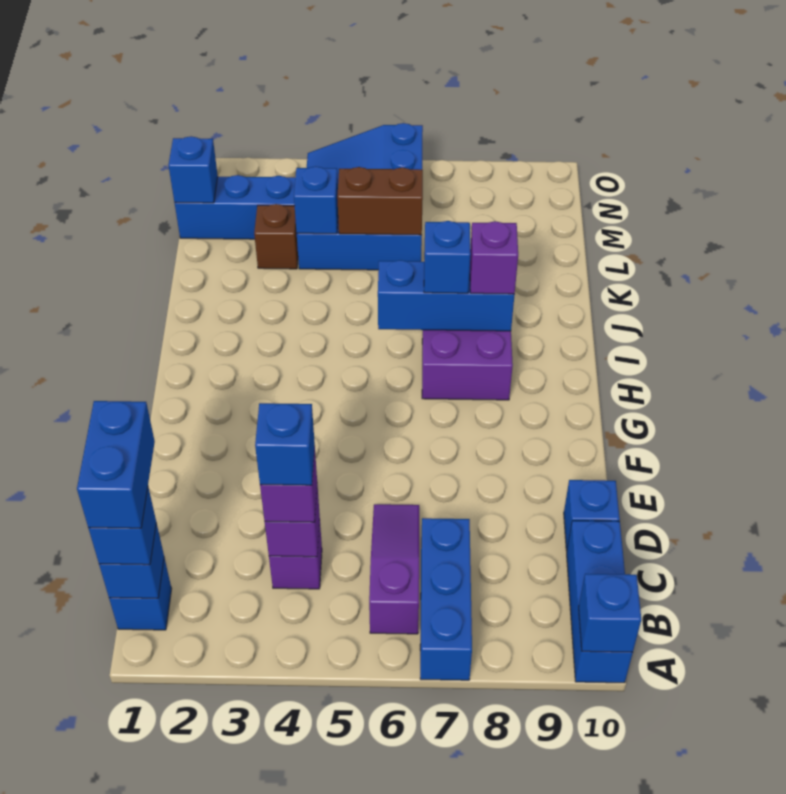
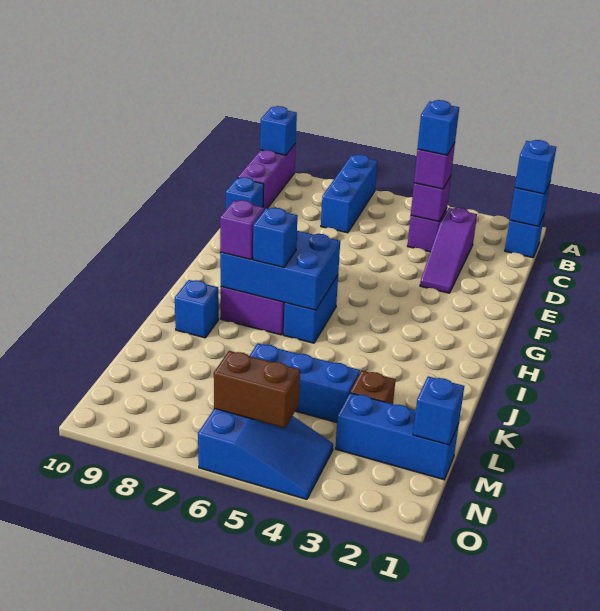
blue brick A10:C10 level 1 -> purple brick A10:C10 level 1
blue brick B1:C1 level 4 -> blue brick H6:I6 level 1
purple slope B6:D6 level 1 top B -> purple slope C3:E3 level 1 top C
blue brick I6:I8 level 2 -> blue brick H6:I8 level 2
blue brick L4 level 2 -> blue brick J9 level 1
brown brick L5:L6 level 2 -> brown brick N5:N6 level 2

